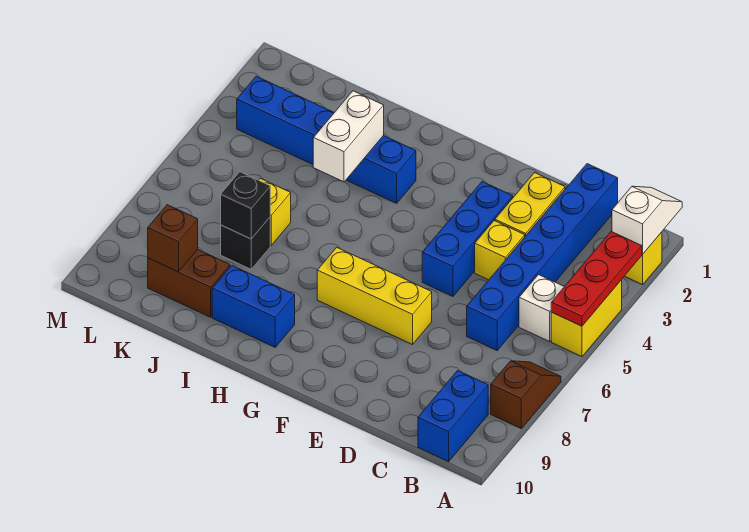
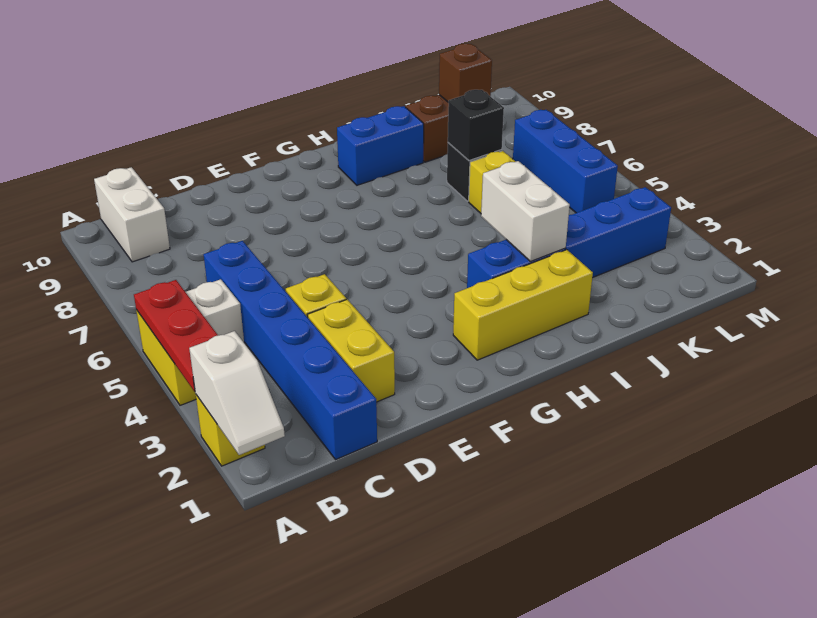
brown slope A7:A8 level 1 top 8 -> none
blue brick B9:B10 level 1 -> white brick B9:B10 level 1
blue brick E3:E5 level 1 -> blue brick L5:L7 level 1
yellow brick E7:G7 level 1 -> yellow brick G2:I2 level 1

